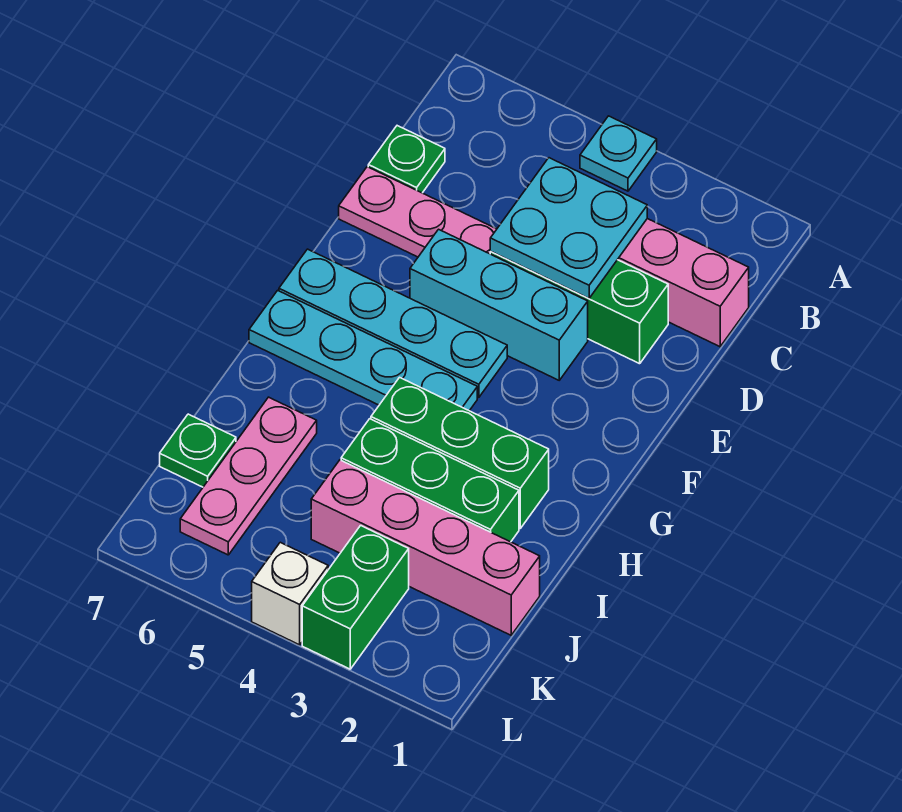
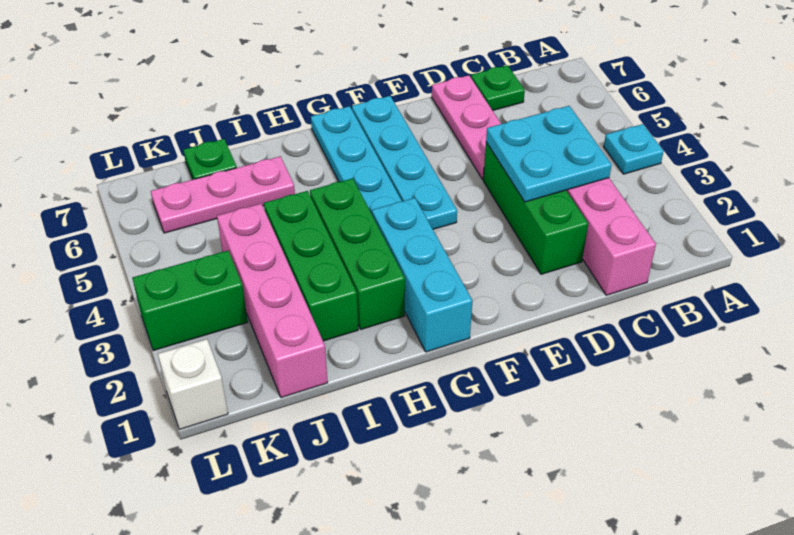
cyan brick E3:E5 level 1 -> cyan brick G1:G3 level 1
white brick L4 level 1 -> white brick L1 level 1

